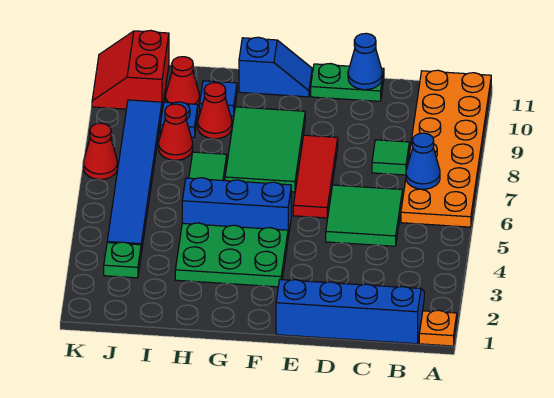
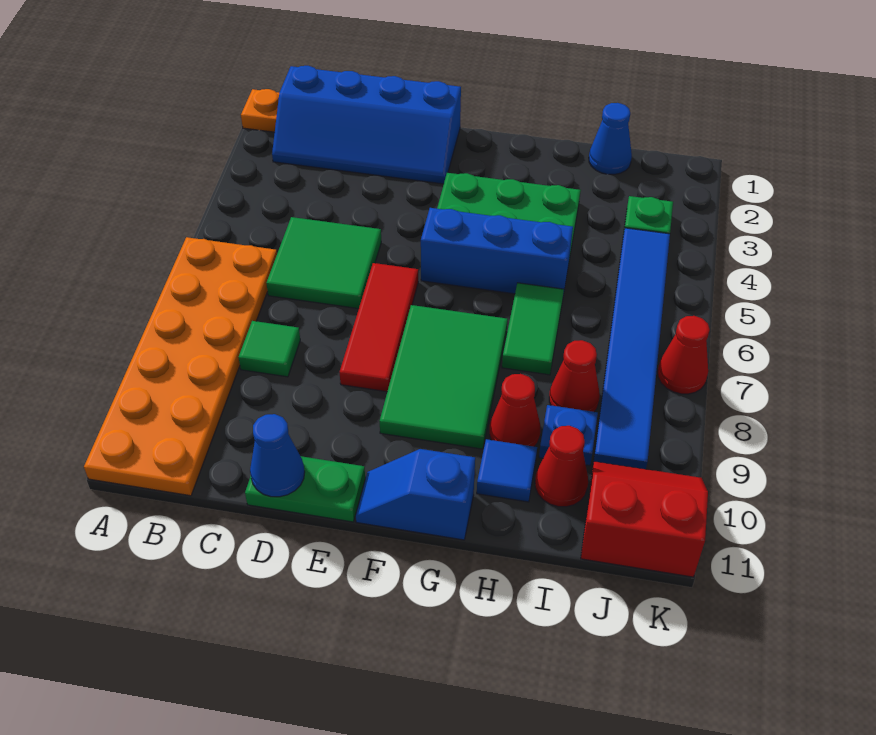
blue cone B7 level 2 -> blue cone I1 level 1
red slope J10:K11 level 1 top J -> red slope J10:K11 level 1 top 11

